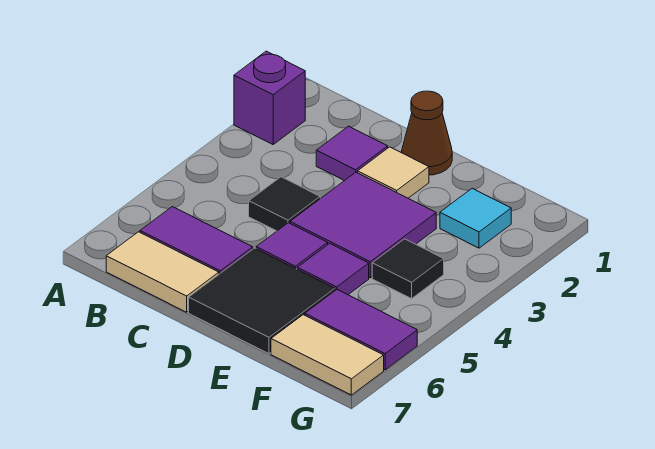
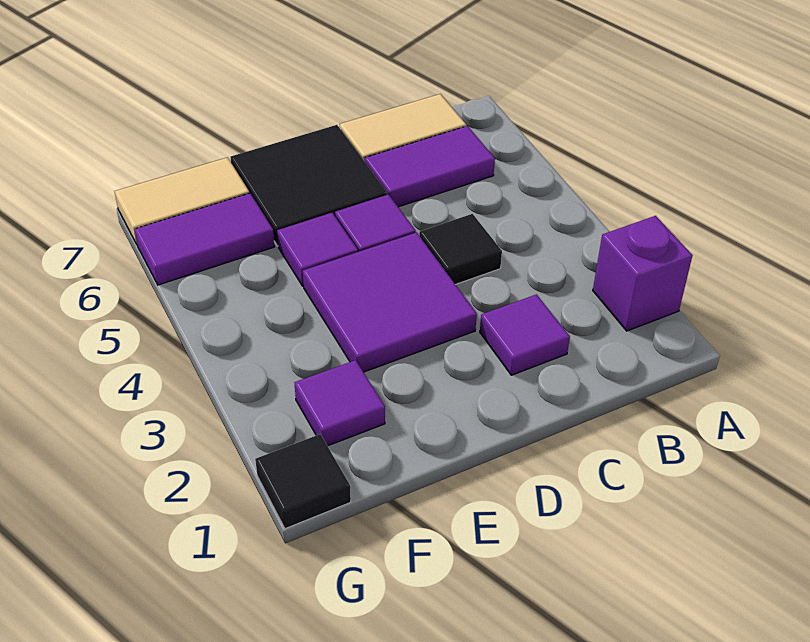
brown cone D1 level 1 -> none
tan tile D2 level 1 -> none
cyan tile F2 level 1 -> purple tile F2 level 1
black tile F4 level 1 -> black tile G1 level 1

